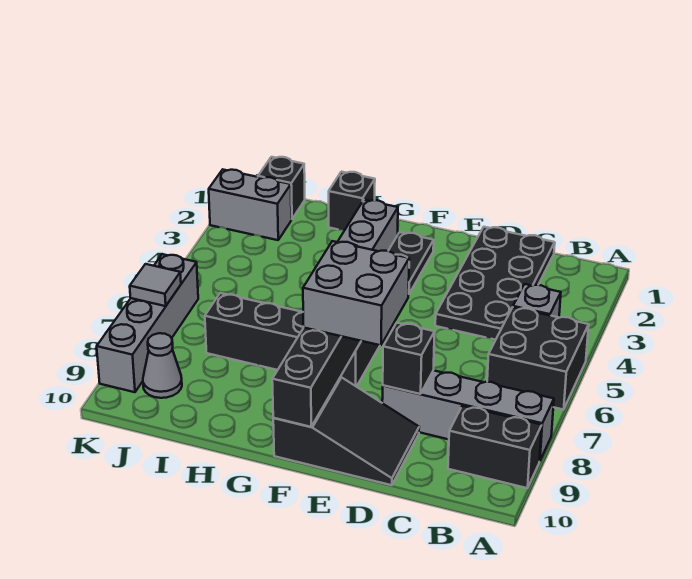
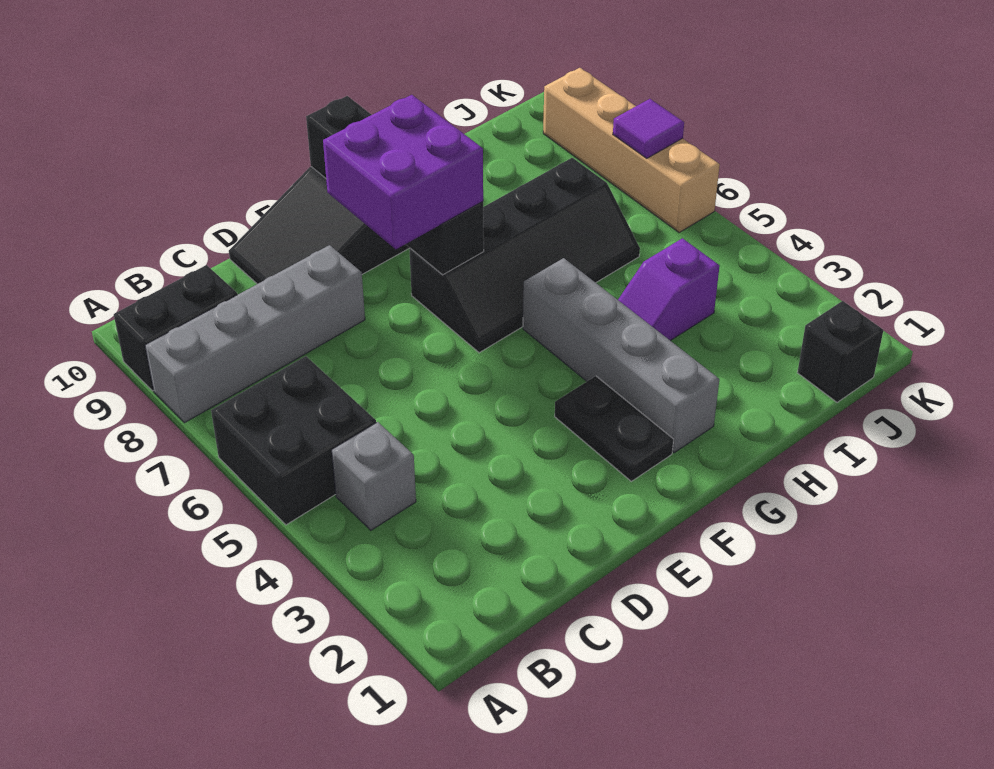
black plate C1:D4 level 1 -> none
black brick D8 level 2 -> none
grey brick E7:F8 level 3 -> purple brick E7:F8 level 3
black brick H1 level 1 -> none
none -> purple slope H4:I4 level 1 top I
grey brick J2:K2 level 1 -> none
grey cone J9 level 1 -> none
grey brick K6:K9 level 1 -> tan brick K6:K9 level 1
grey tile K7 level 2 -> purple tile K7 level 2

